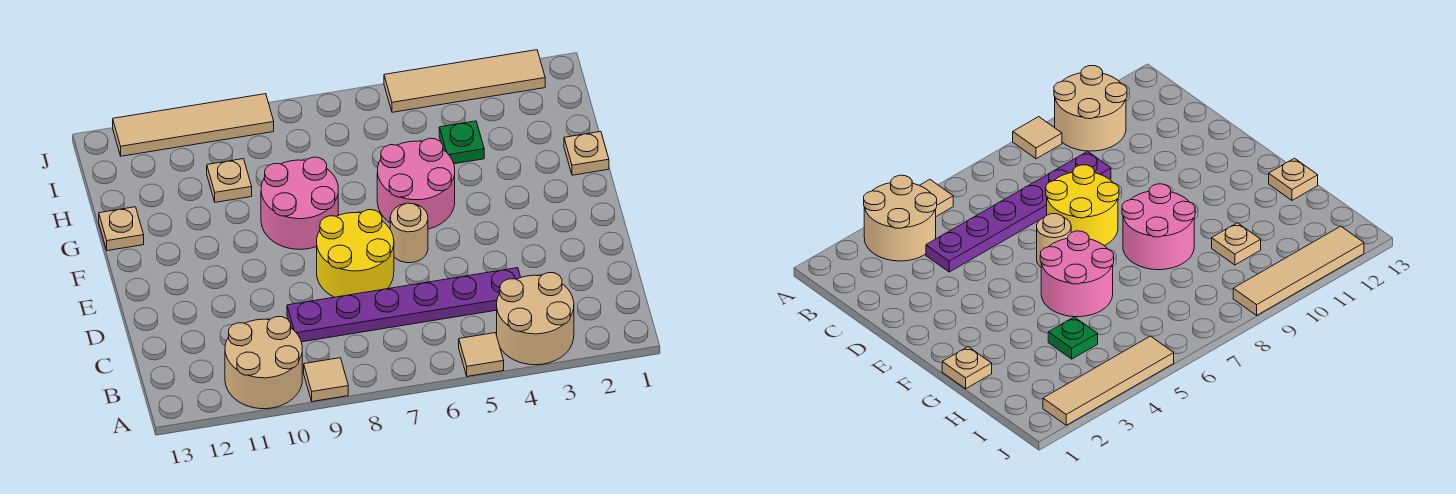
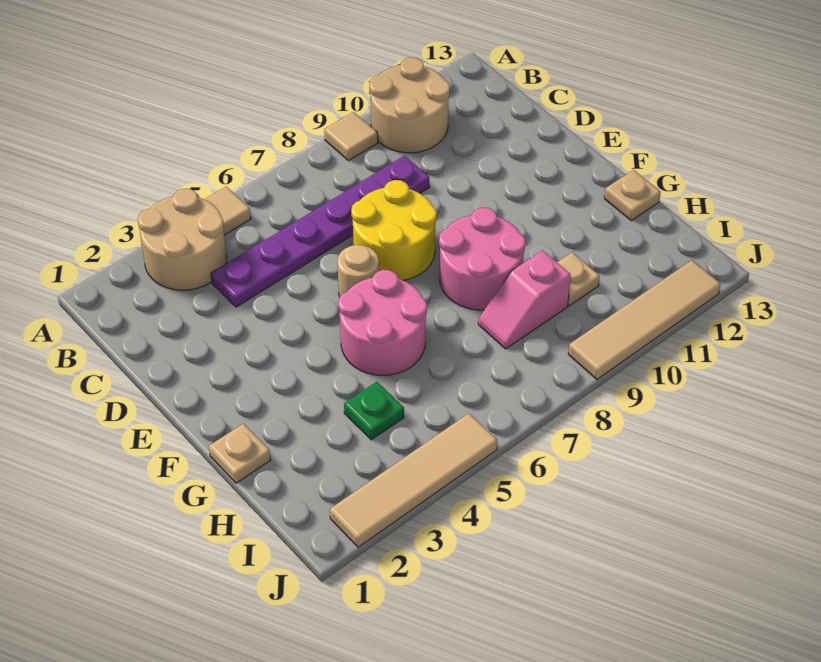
none -> pink slope H8:H9 level 1 top 9

